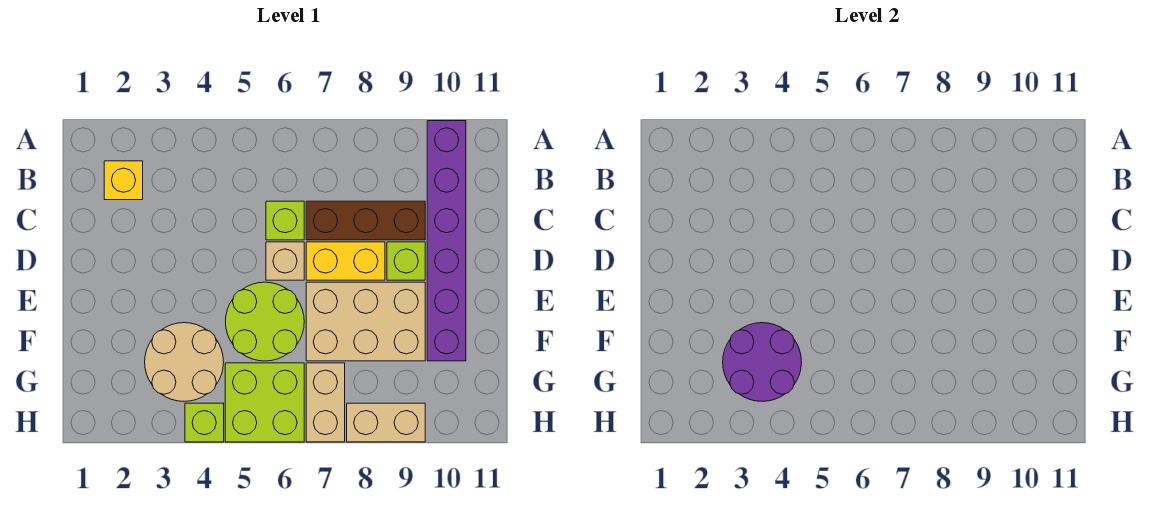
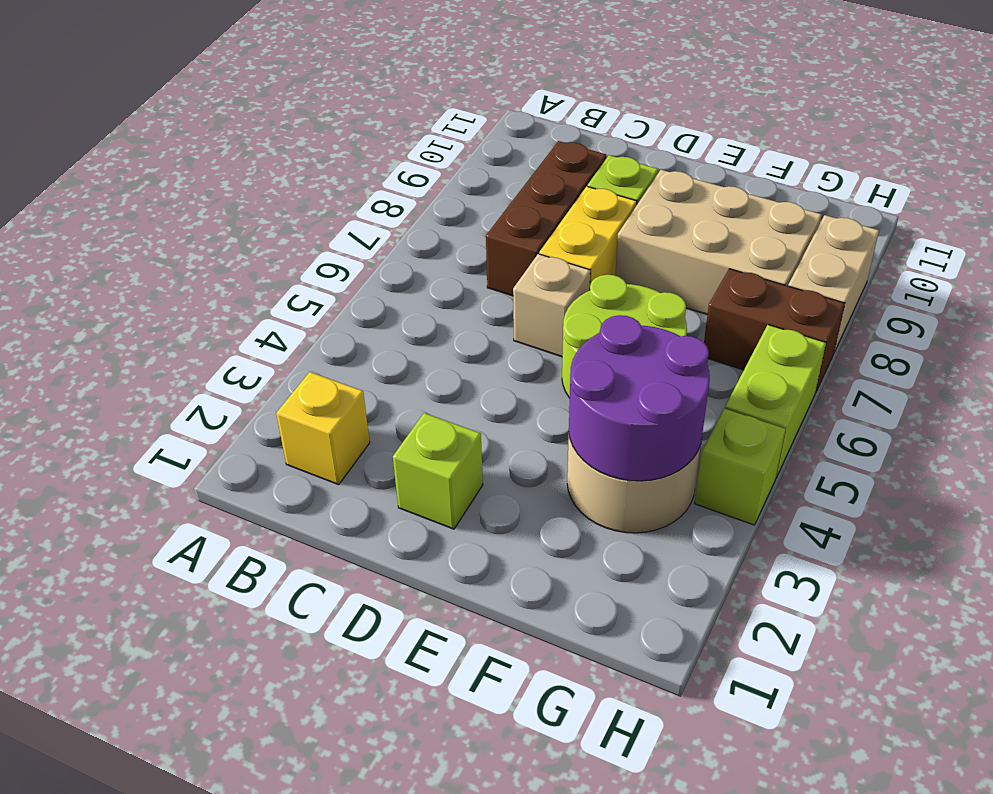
purple brick A10:F10 level 1 -> none
lime brick C6 level 1 -> lime brick D2 level 1
tan brick E7:F9 level 1 -> tan brick E8:G9 level 1
lime brick G5:H6 level 1 -> lime brick H5:H6 level 1
tan brick G7:H7 level 1 -> brown brick G7:H7 level 1

